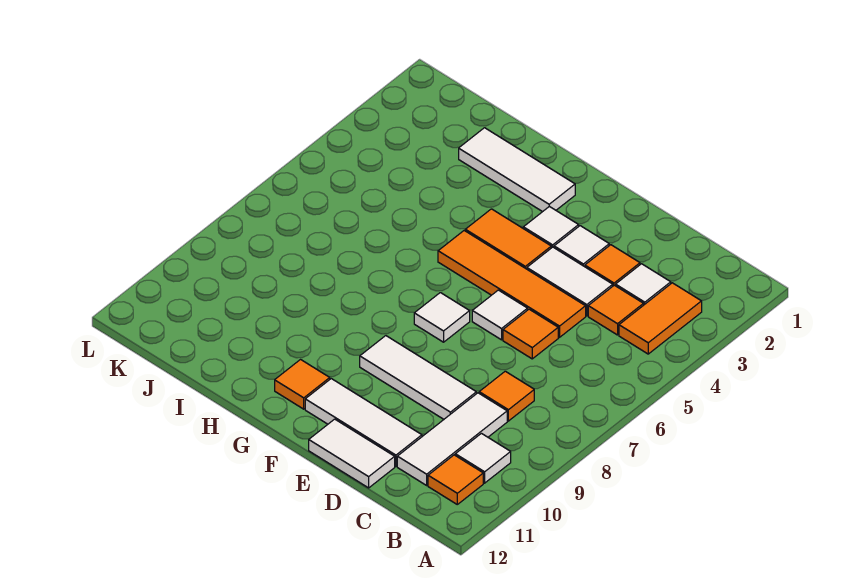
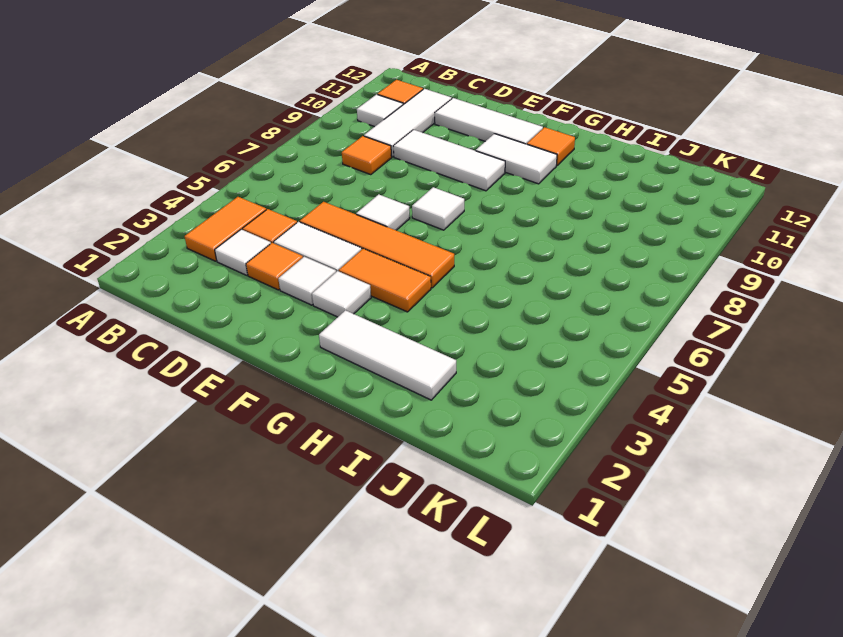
orange tile D6 level 1 -> none
white tile D12:E12 level 1 -> white tile F10:G10 level 1

